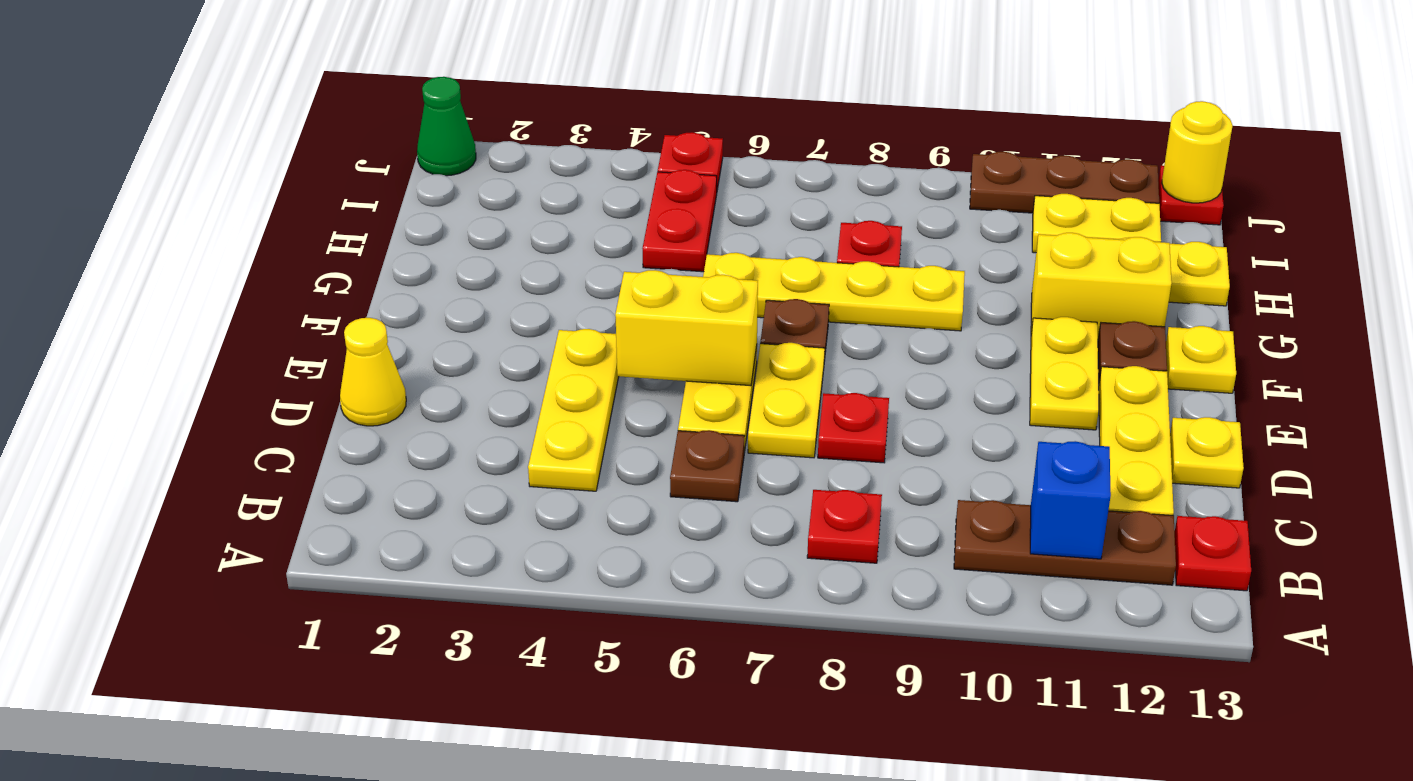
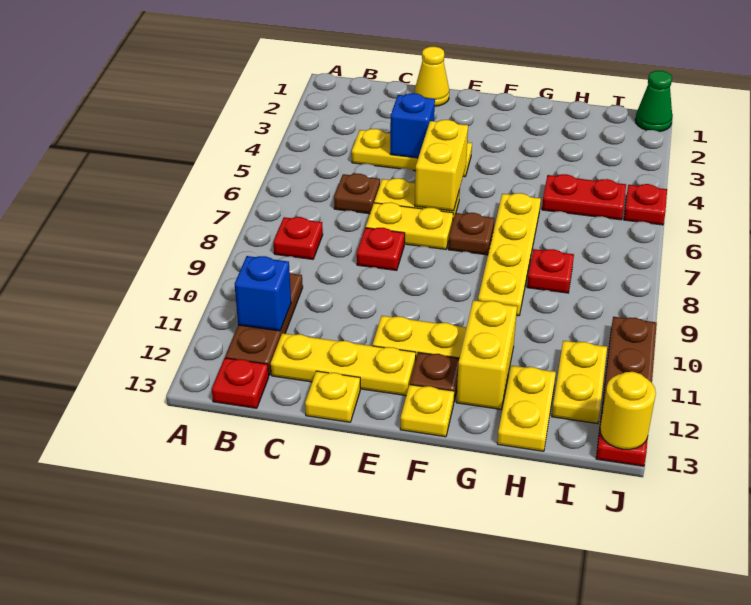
none -> blue brick D4 level 2

